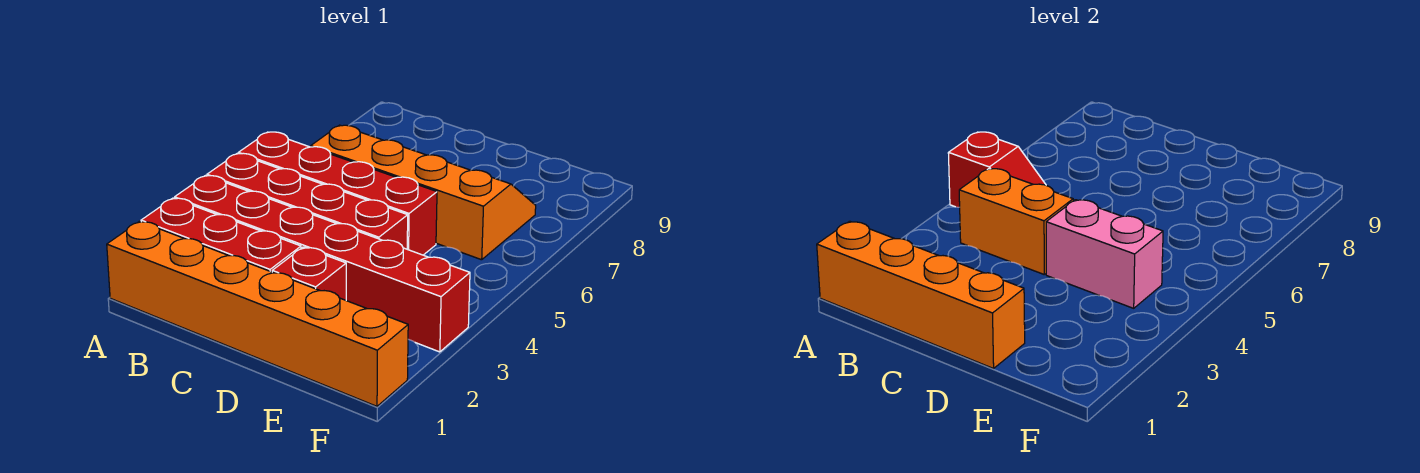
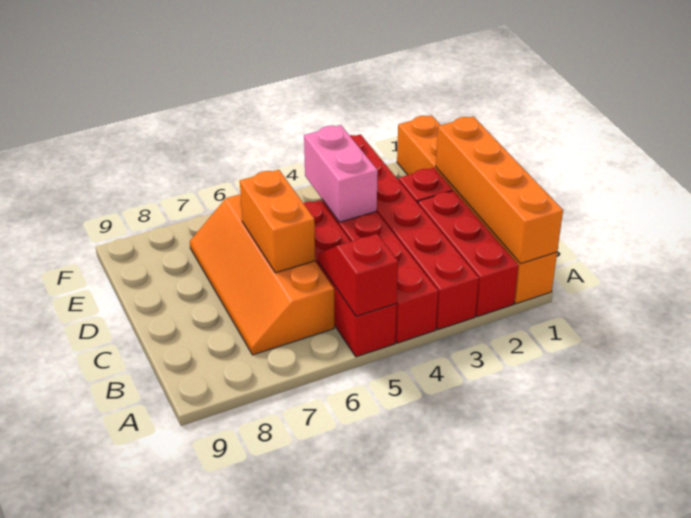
orange brick B4:C4 level 2 -> orange brick C6:D6 level 2

